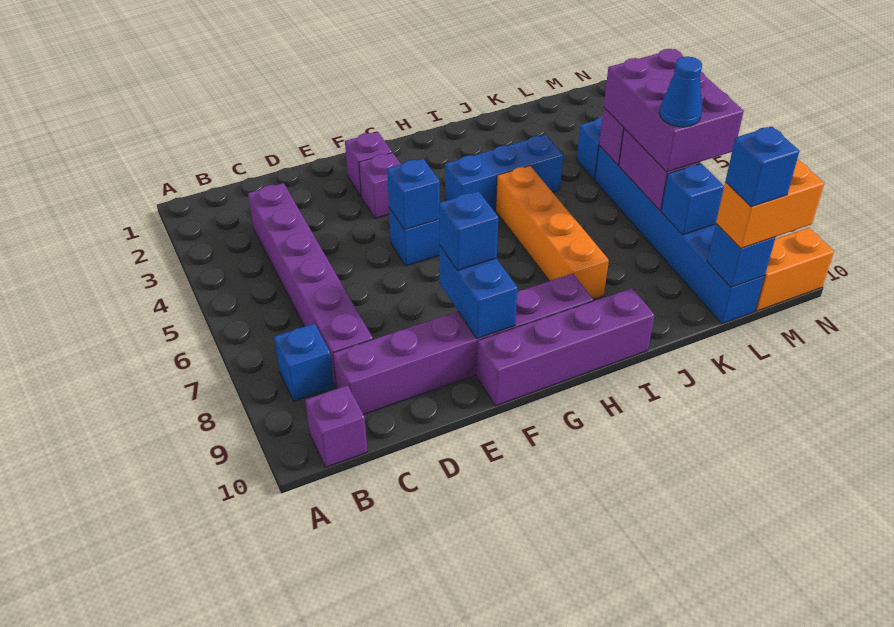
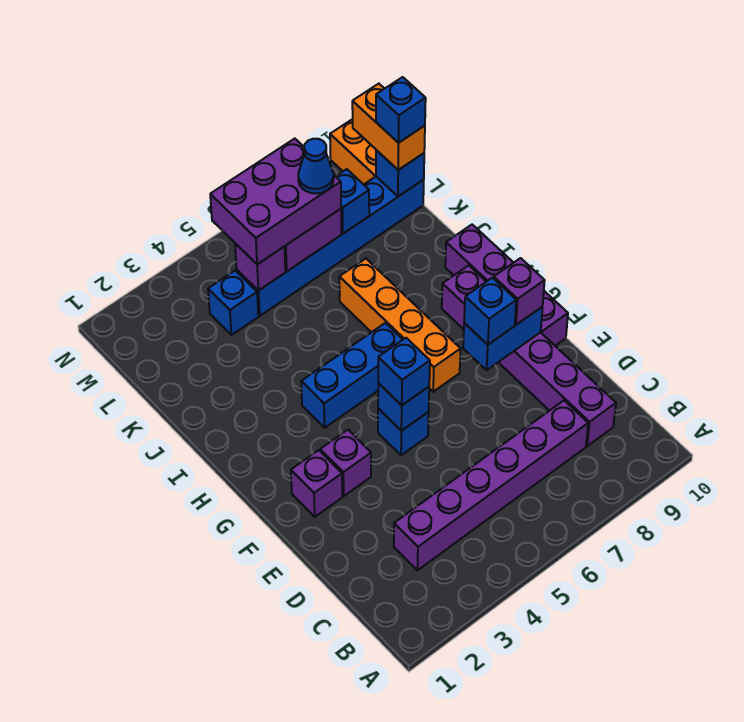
blue brick B8 level 1 -> blue brick F5 level 3
purple brick B10 level 1 -> purple brick F9 level 3
blue brick H4:J4 level 1 -> blue brick H4:H6 level 1
orange brick I5:I8 level 1 -> orange brick G7:J7 level 1

